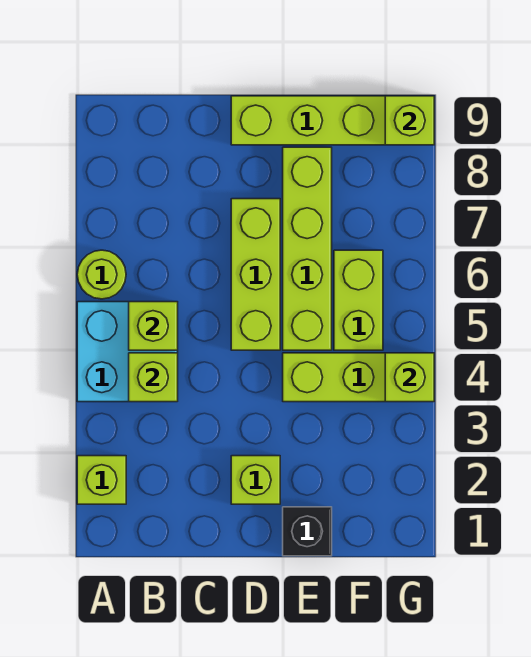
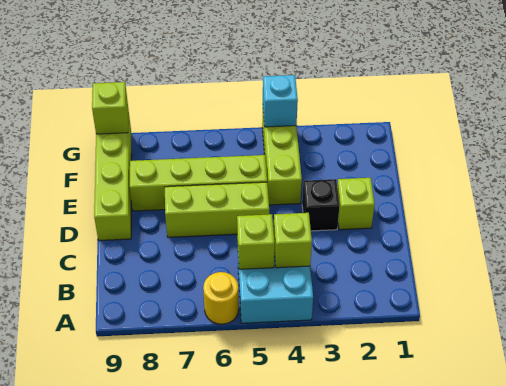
lime brick A2 level 1 -> none
lime round brick A6 level 1 -> yellow round brick A6 level 1
black brick E1 level 1 -> black brick D3 level 1
lime brick F5:F6 level 1 -> none
lime brick G4 level 2 -> cyan brick G4 level 2

